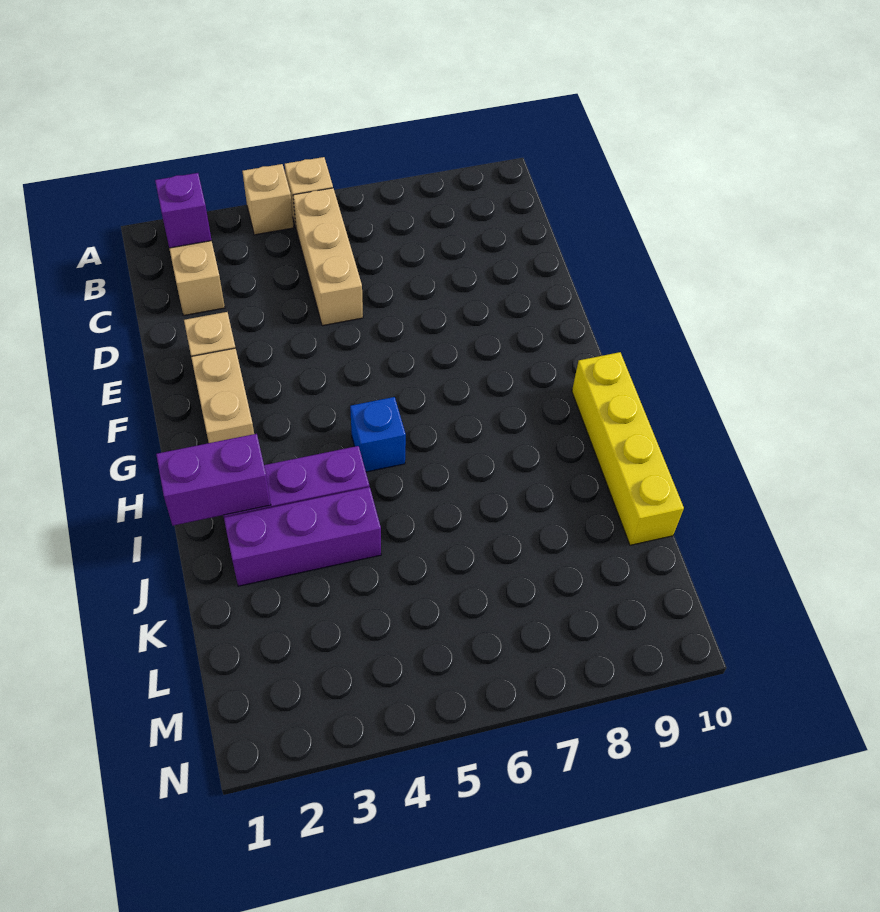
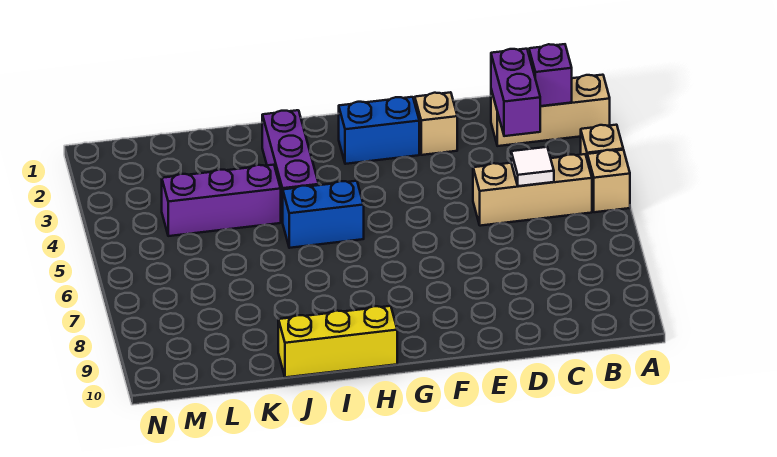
none -> white tile C5 level 2
tan brick F2:G2 level 1 -> blue brick F2:G2 level 1
blue brick H5 level 1 -> blue brick H5:I5 level 1
yellow brick H10:K10 level 1 -> yellow brick H10:J10 level 1
purple brick I1:I2 level 2 -> purple brick C2:C3 level 2
purple brick J2:J4 level 1 -> purple brick J4:L4 level 1

